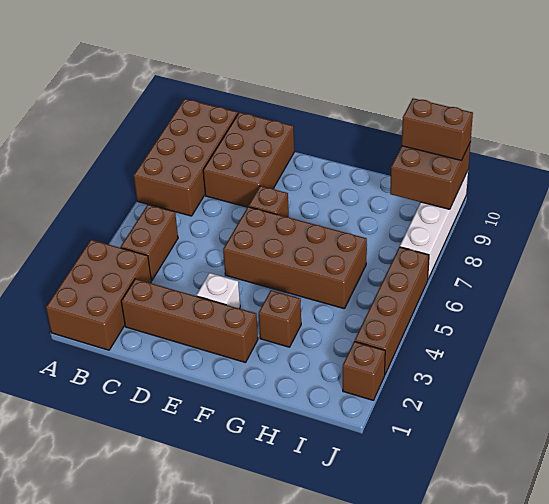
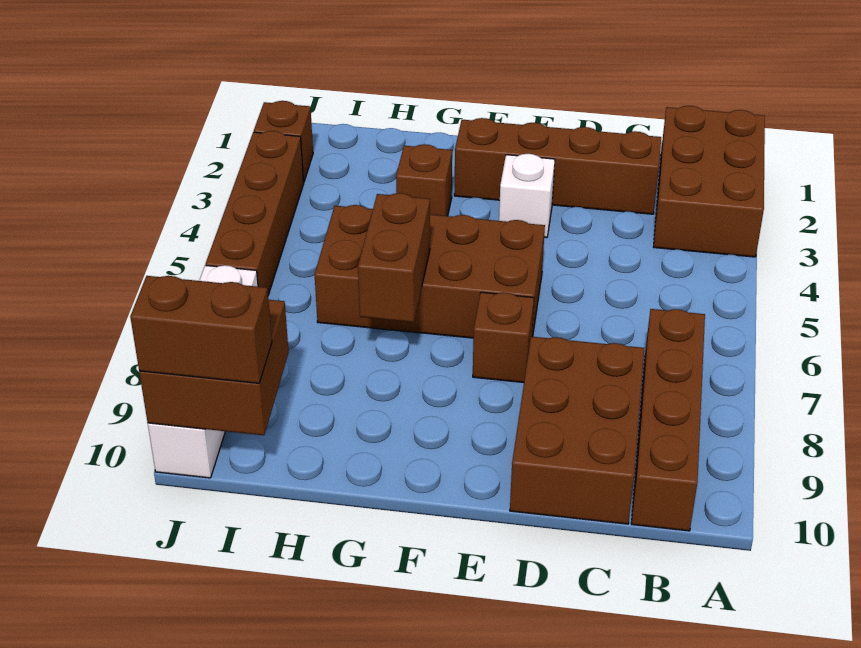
brown brick A7:B10 level 1 -> brown brick B7:B10 level 1
brown brick B4:B5 level 1 -> brown brick G6:G7 level 2

